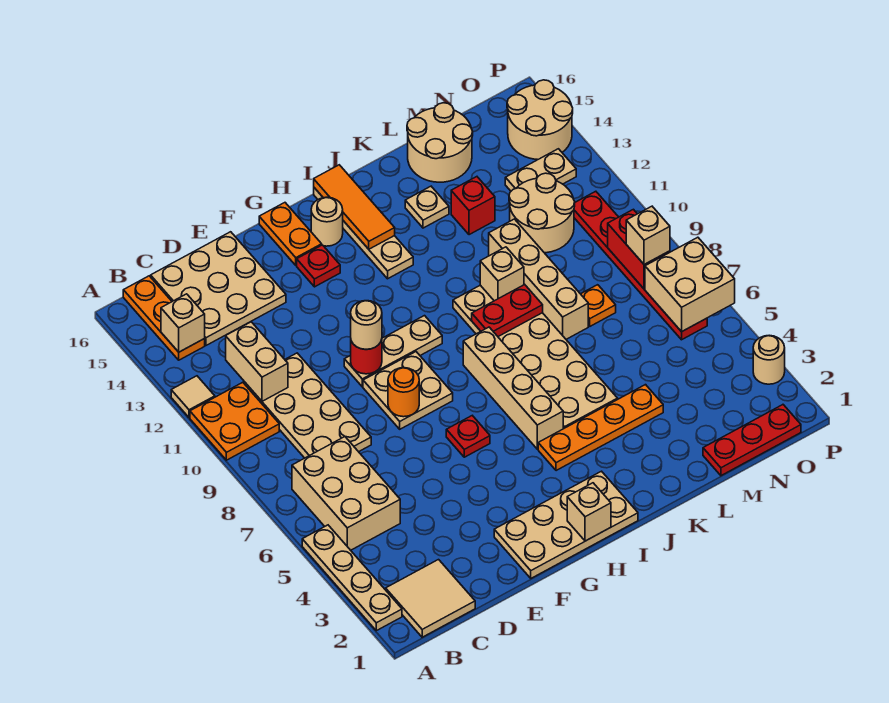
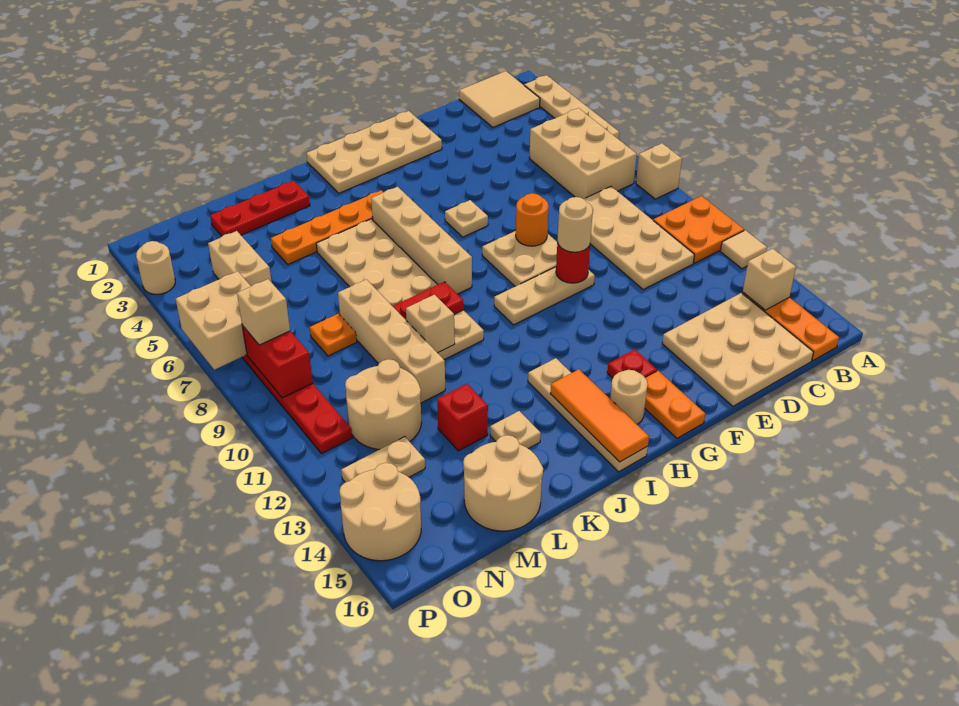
tan brick C11:C12 level 2 -> tan brick N4:N5 level 1
red plate G6 level 1 -> tan plate G6 level 1
tan brick H1 level 2 -> tan brick A8 level 1
red plate M1:O1 level 1 -> red plate K2:M2 level 1

